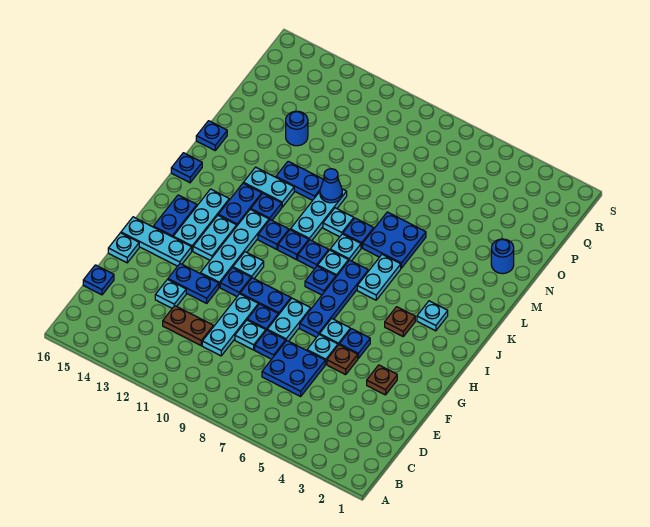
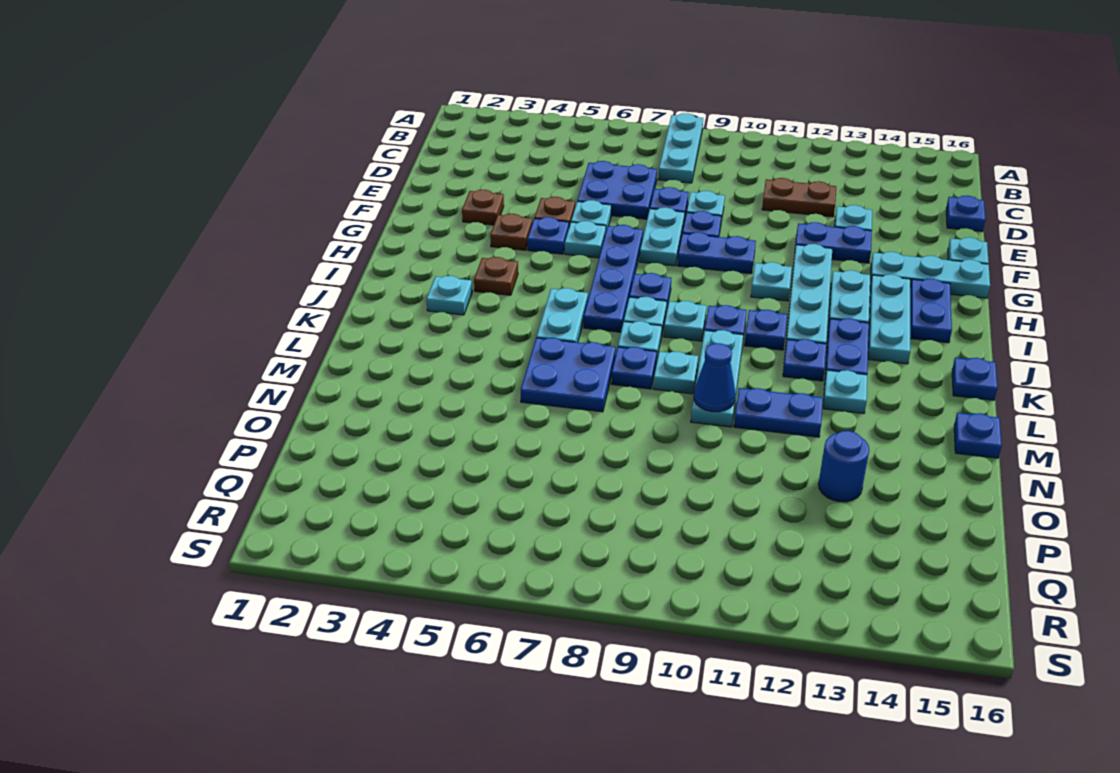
cyan plate D10:F10 level 1 -> cyan plate A8:C8 level 1
none -> brown plate G4 level 1
blue plate G11 level 1 -> none
blue plate J9 level 1 -> cyan plate J9 level 1
cyan plate L12:L13 level 1 -> cyan plate L13 level 1
blue round brick N2 level 1 -> none

